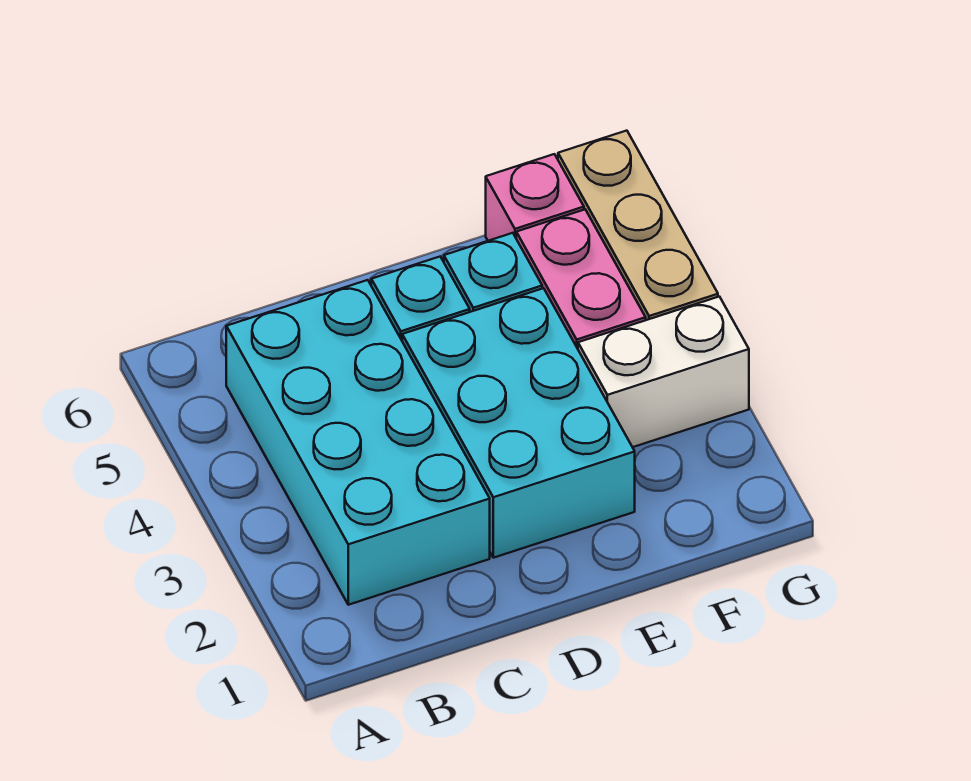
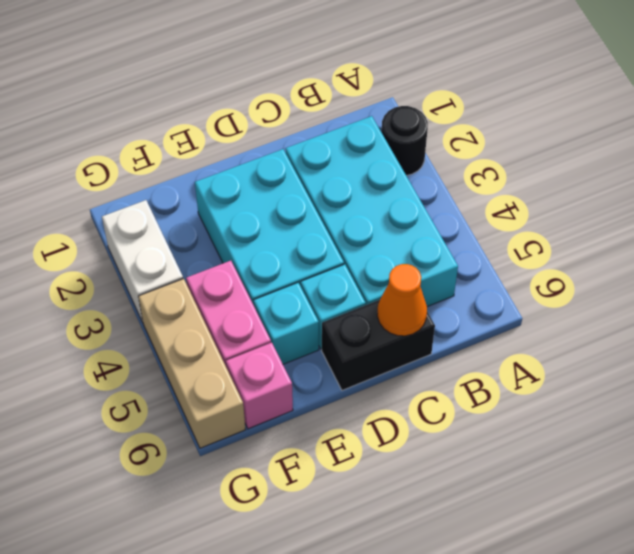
none -> black round brick A2 level 1
none -> black brick C6:D6 level 1
none -> orange cone C6 level 2
white brick F3:G3 level 1 -> white brick G2:G3 level 1

